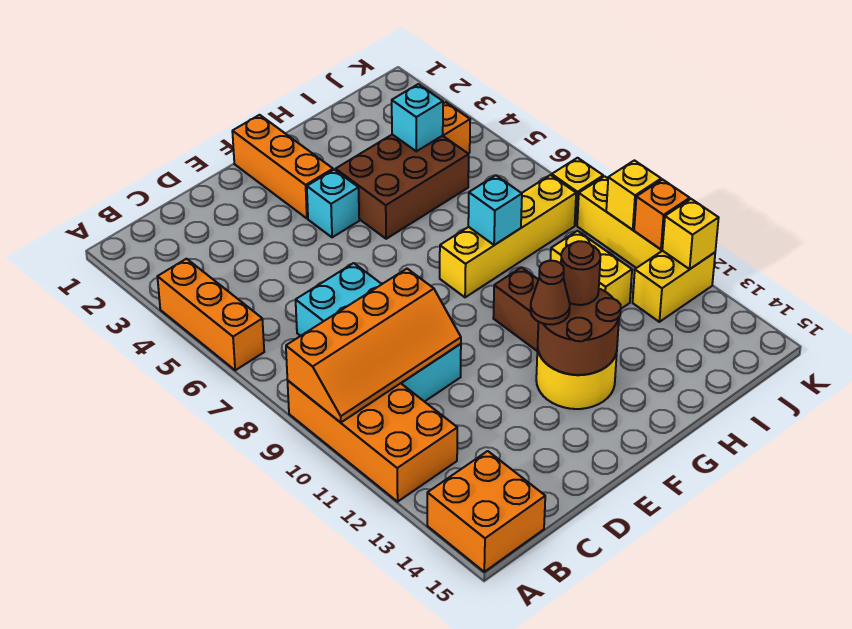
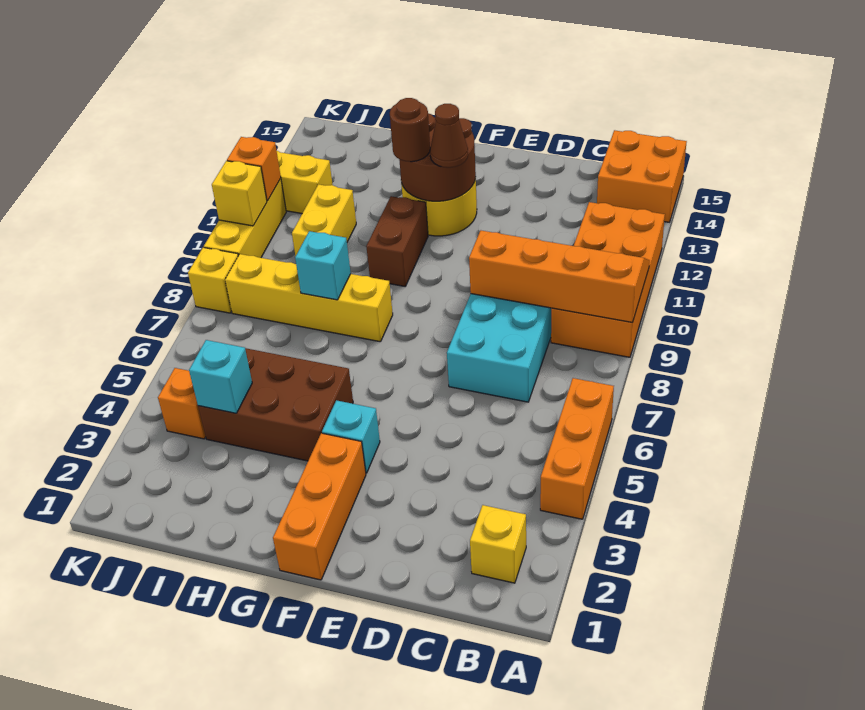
yellow brick K12 level 2 -> yellow brick B2 level 1

